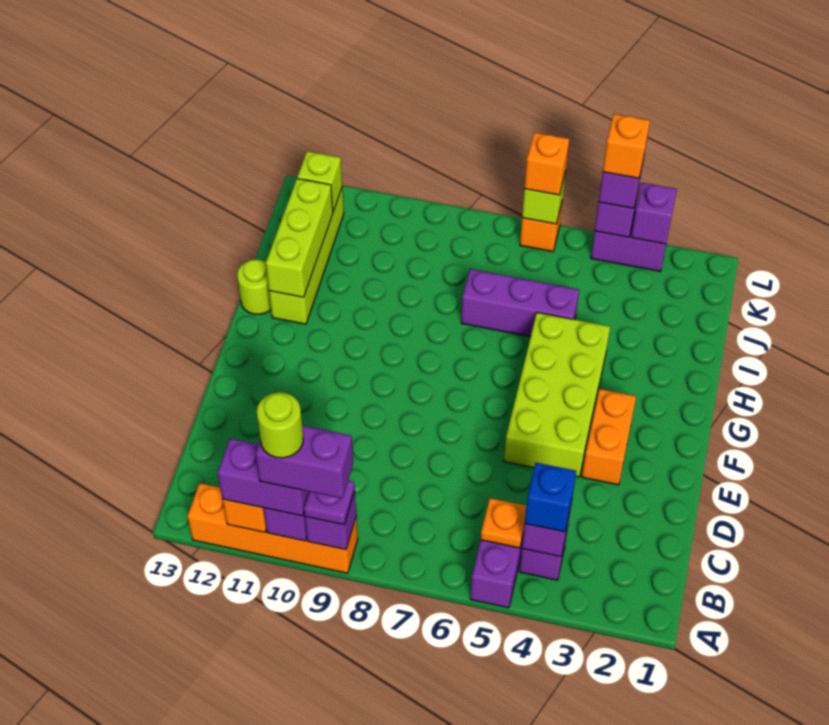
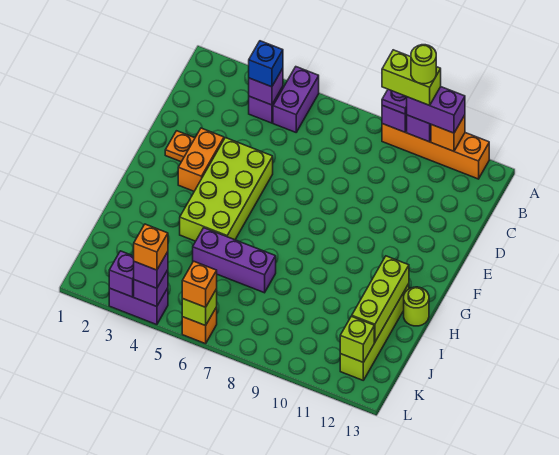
purple brick A9:A10 level 4 -> lime brick A9:A10 level 4
orange plate B5 level 2 -> orange plate E2 level 1

